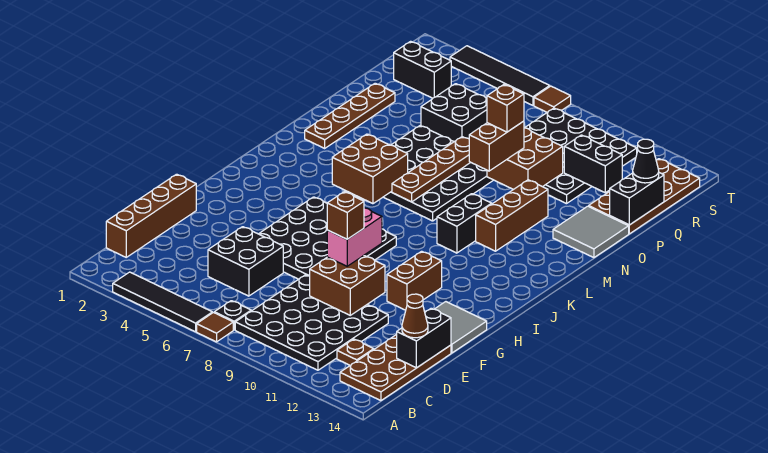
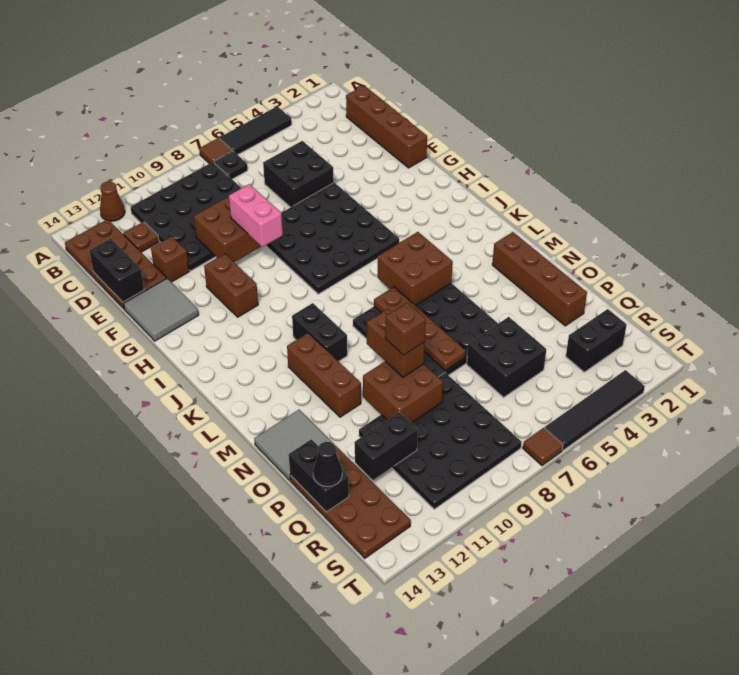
black tile A3:A6 level 1 -> black tile A4:A6 level 1
brown cone D14 level 3 -> brown cone A12 level 1
brown brick F9 level 4 -> brown brick E12 level 1
brown plate M2:P2 level 1 -> brown brick M2:P2 level 1

